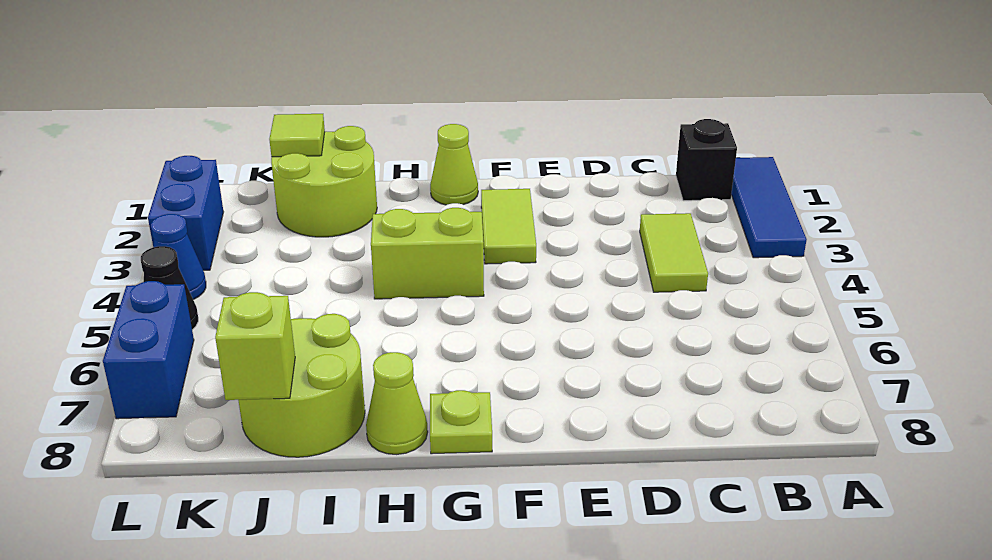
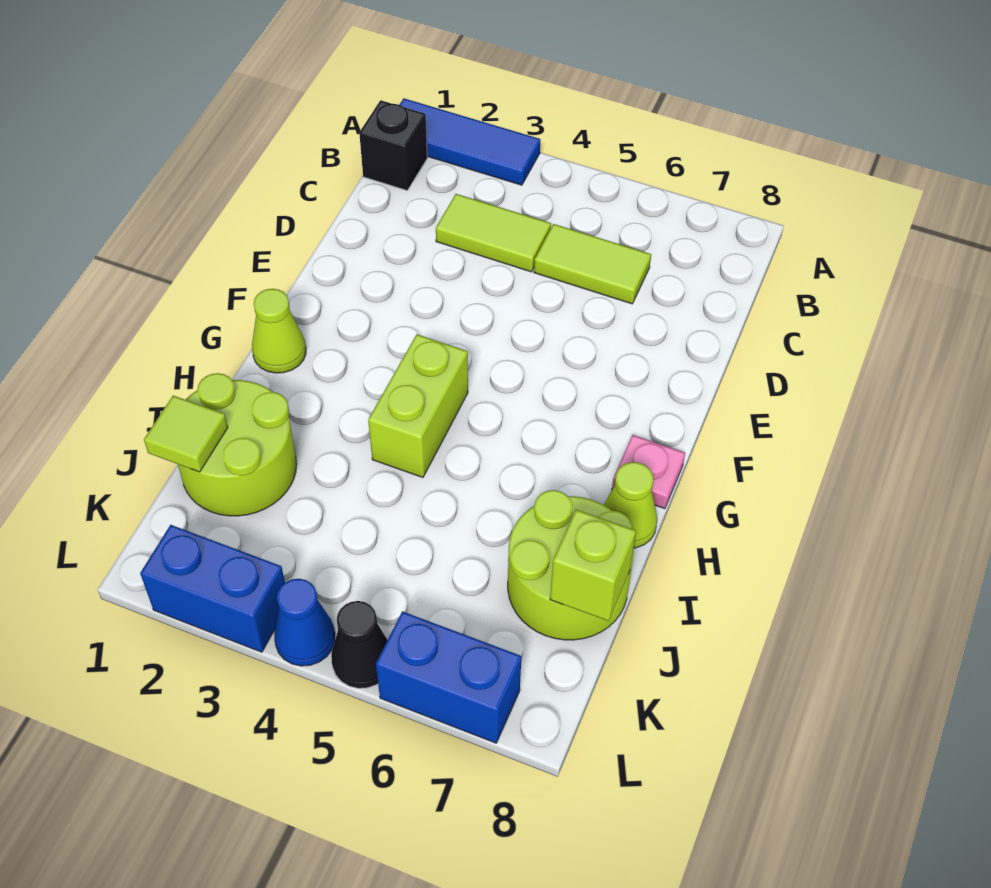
lime tile F2:F3 level 1 -> lime tile C5:C6 level 1
lime plate G8 level 1 -> pink plate G8 level 1

